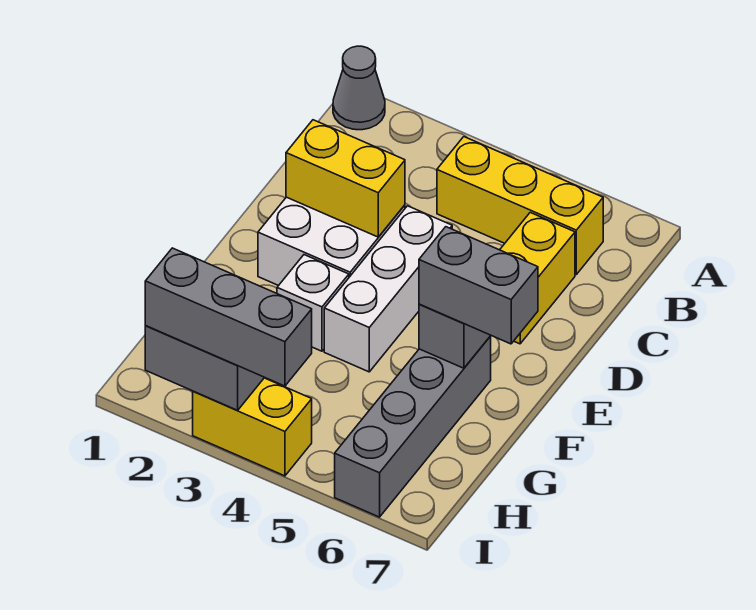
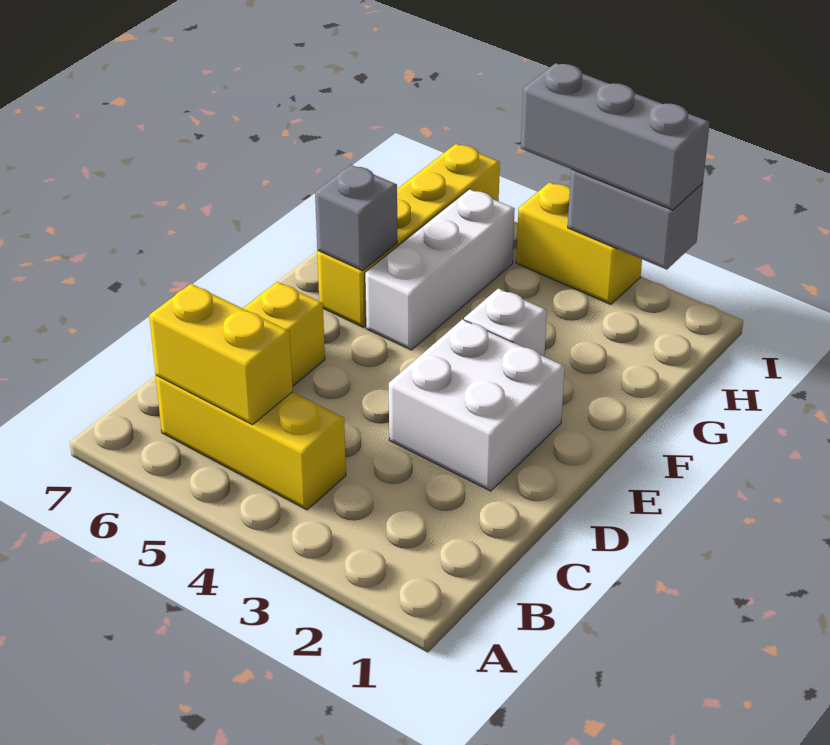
grey cone A1 level 1 -> none
yellow brick D2:D3 level 2 -> yellow brick B5:B6 level 2
white brick D4:F4 level 1 -> white brick F5:H5 level 1
grey brick F6:I6 level 1 -> yellow brick F6:I6 level 1
grey brick F6:F7 level 3 -> none

